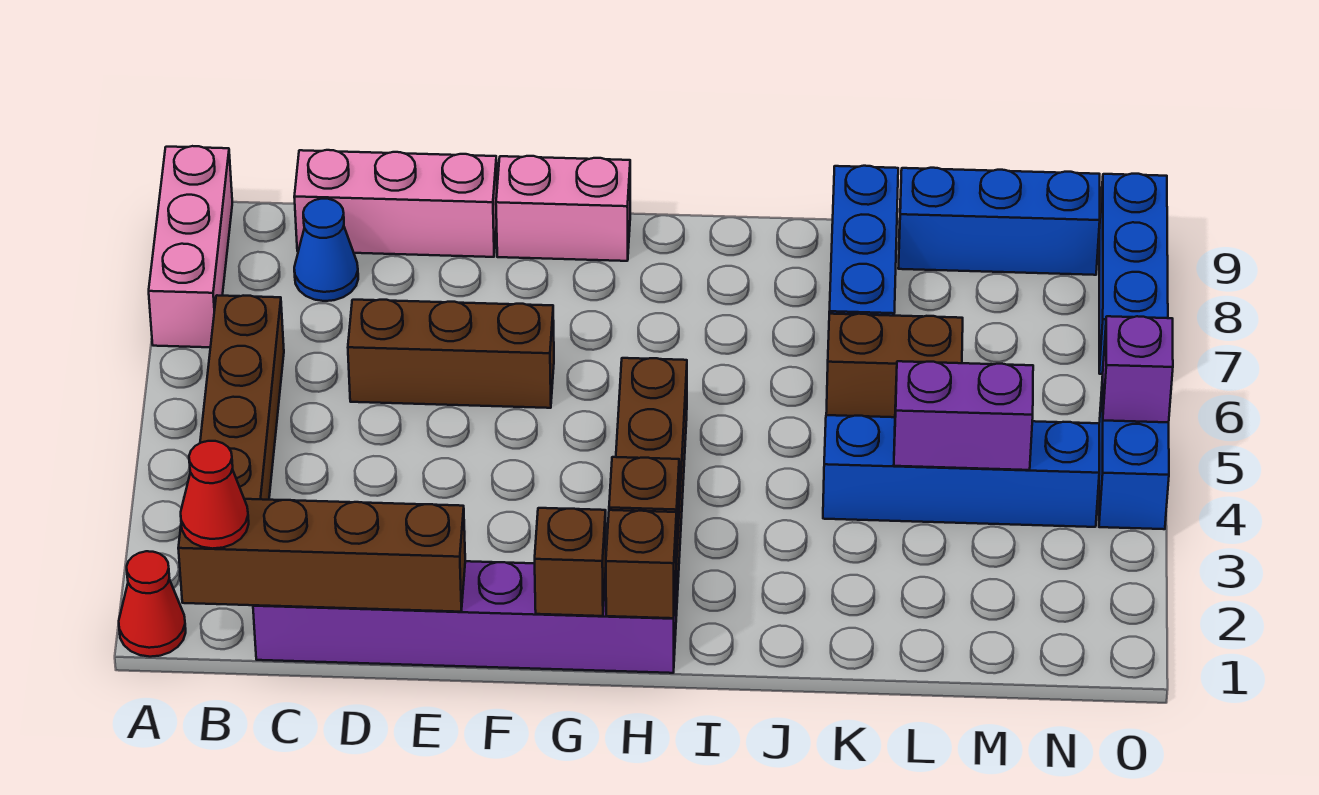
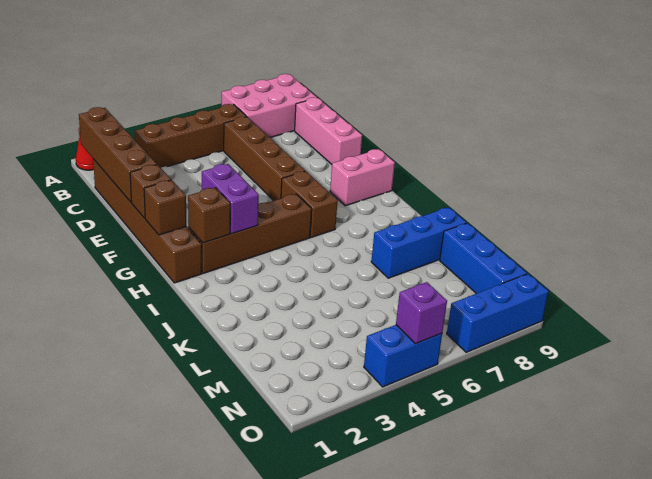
pink brick A7:A9 level 1 -> pink brick A7:B9 level 1
red cone B1 level 3 -> none
purple brick C1:H1 level 1 -> brown brick C1:H1 level 1
blue cone C8 level 1 -> none
brown brick D6:F6 level 1 -> brown brick C6:F6 level 1
pink brick F9:G9 level 1 -> pink brick G8:G9 level 1
brown brick H1 level 2 -> brown brick F1 level 2
blue brick K4:N4 level 1 -> none
brown brick K6:L6 level 1 -> brown brick G6:H6 level 1
purple brick L4:M4 level 2 -> purple brick G3:H3 level 2

